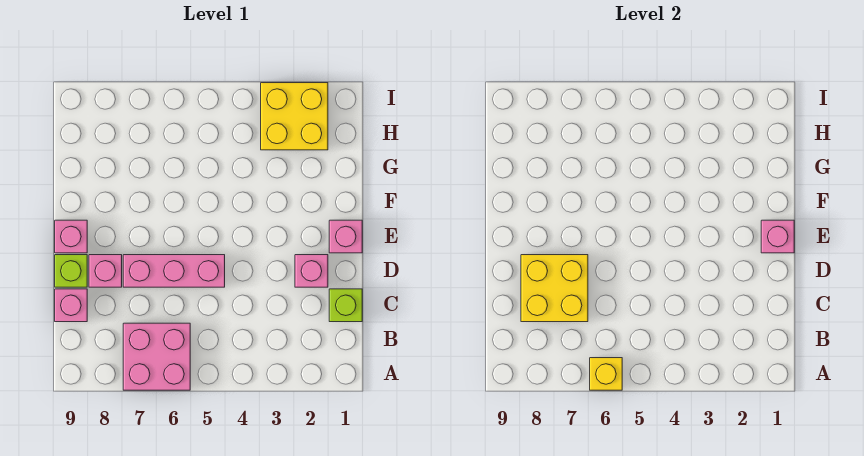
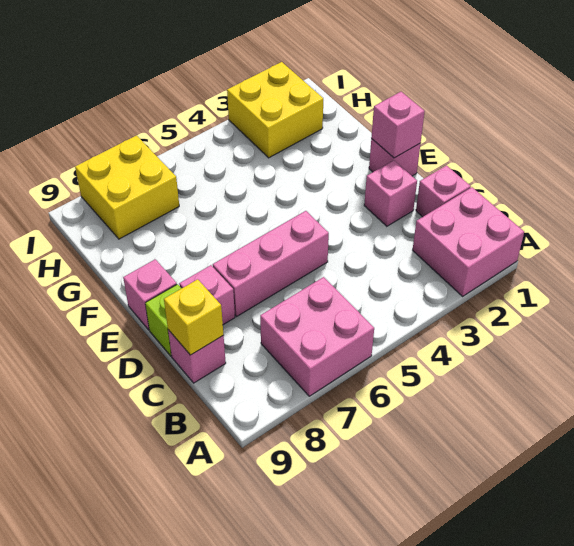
none -> pink brick A1:B2 level 1
yellow brick A6 level 2 -> yellow brick C9 level 2
lime brick C1 level 1 -> pink brick C1 level 1
yellow brick C7:D8 level 2 -> yellow brick H7:I8 level 1

